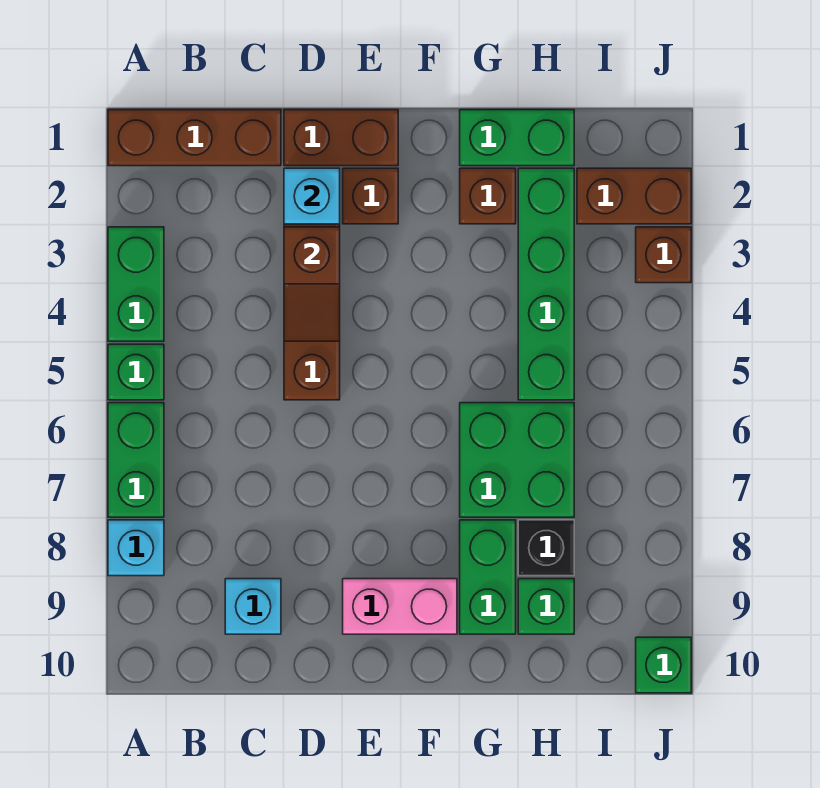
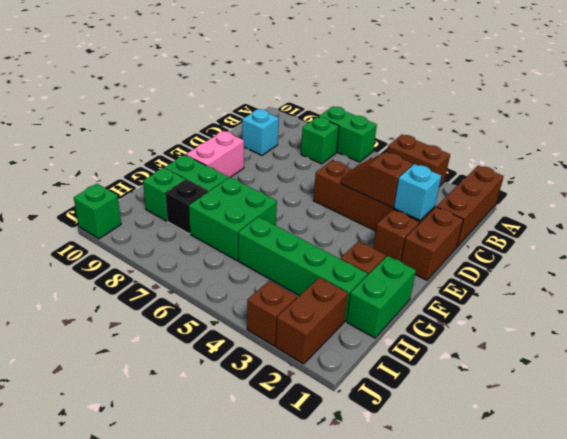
green brick A3:A4 level 1 -> brown brick A3:A4 level 1
green brick A5 level 1 -> green brick B7 level 1
cyan brick A8 level 1 -> none

